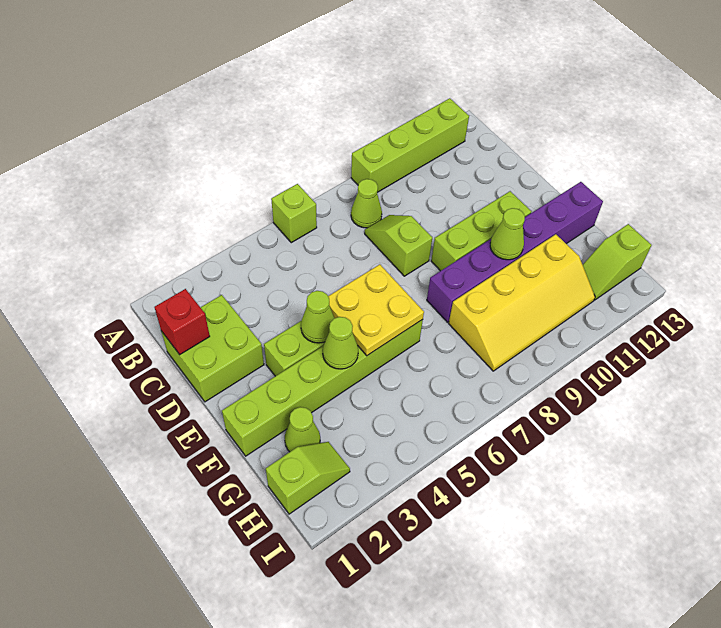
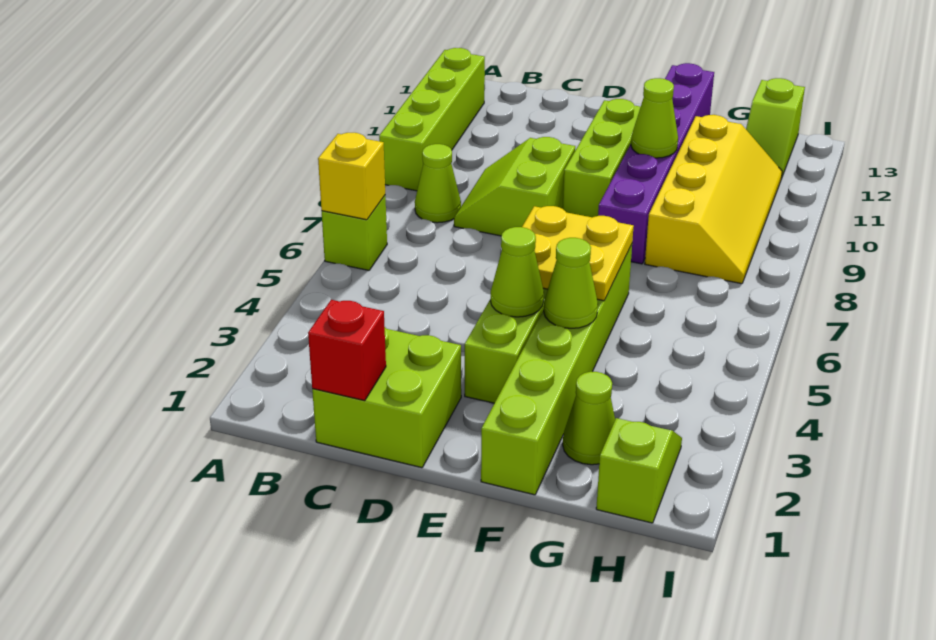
none -> yellow brick A6 level 2
lime slope C8:D8 level 1 top D -> lime slope C8:D9 level 1 top D

